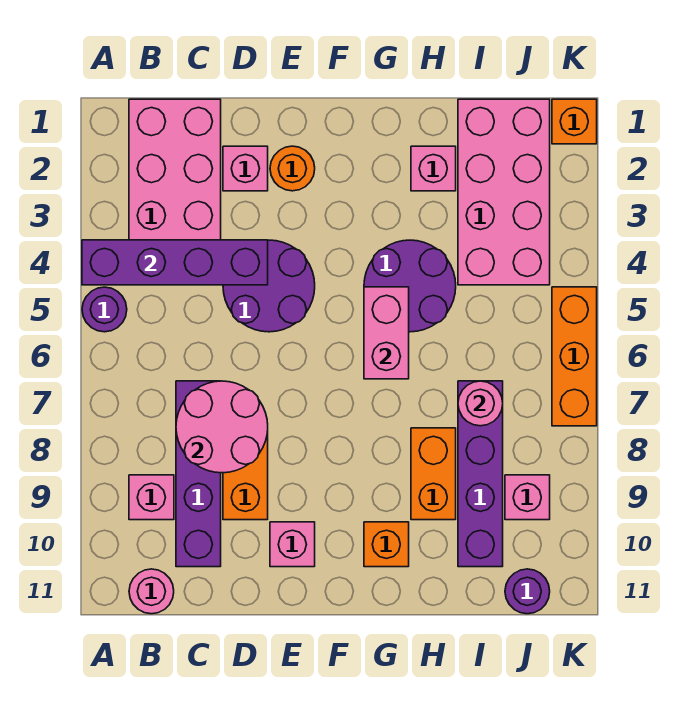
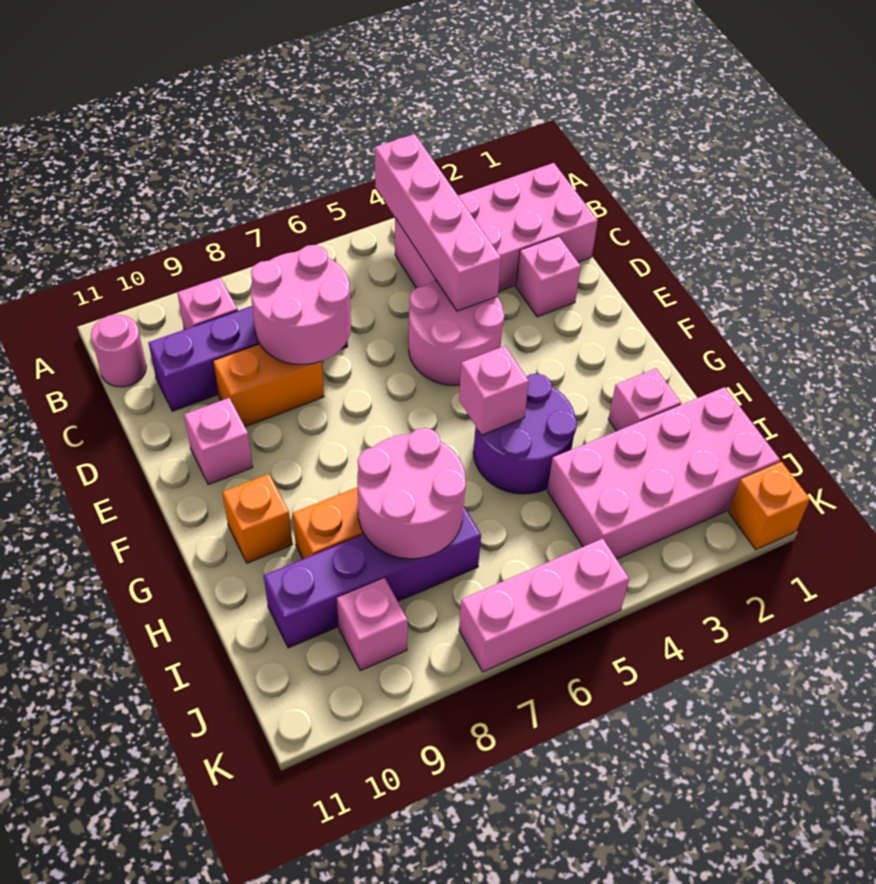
purple brick A4:D4 level 2 -> pink brick A4:D4 level 2
purple round brick A5 level 1 -> none
purple round brick D4:E5 level 1 -> pink round brick D4:E5 level 1
orange round brick E2 level 1 -> none
pink brick G5:G6 level 2 -> pink brick G5 level 2
pink round brick I7 level 2 -> pink round brick H7:I8 level 2
purple round brick J11 level 1 -> none
orange brick K5:K7 level 1 -> pink brick K5:K7 level 1

